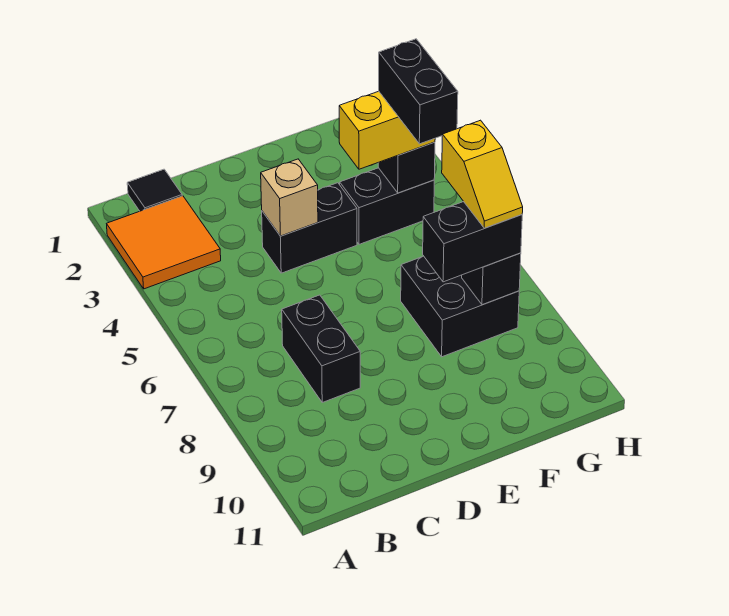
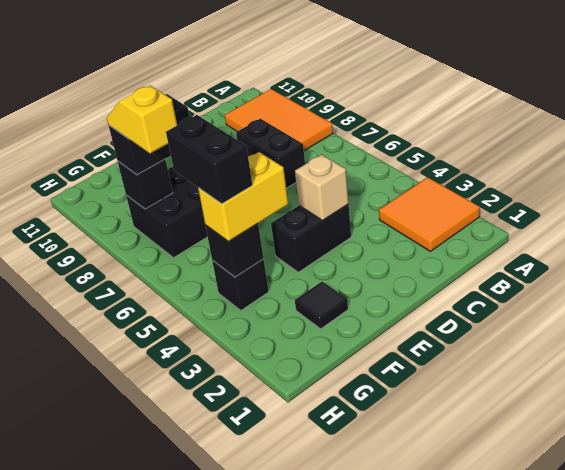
none -> orange tile A8:B10 level 1
black tile B1 level 1 -> black tile F2 level 1
black brick F4:G4 level 1 -> black brick G4 level 1

